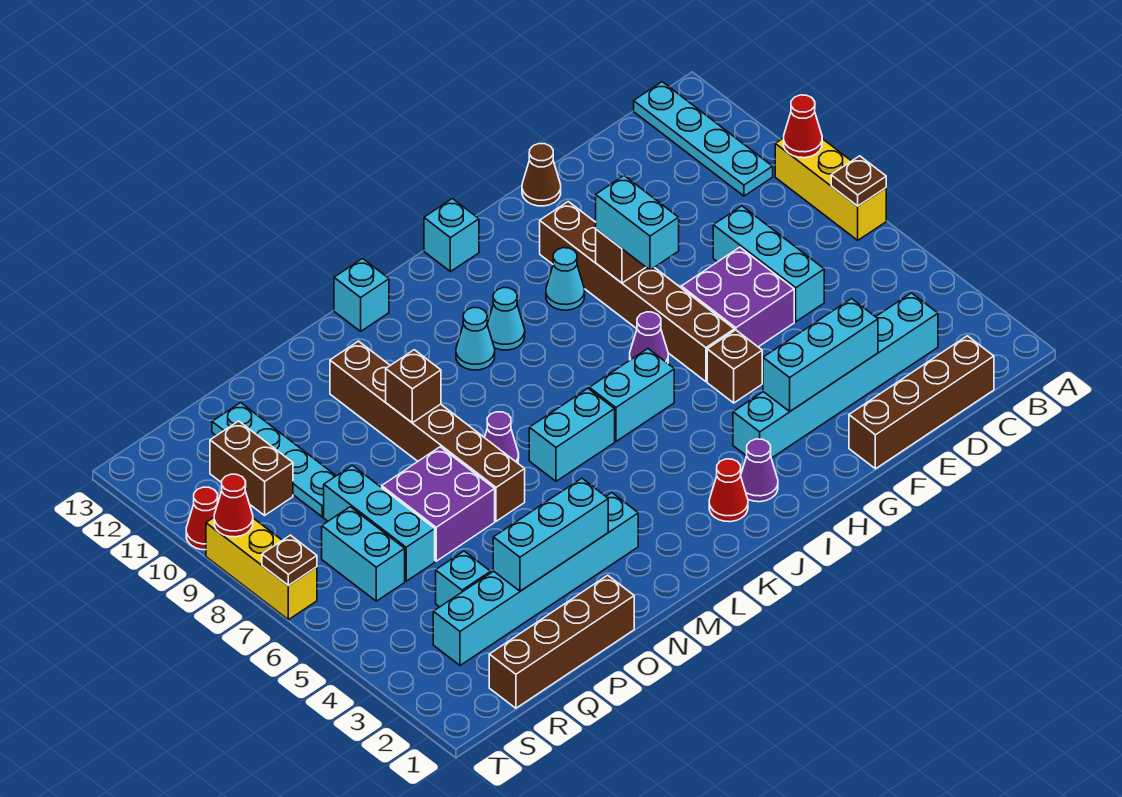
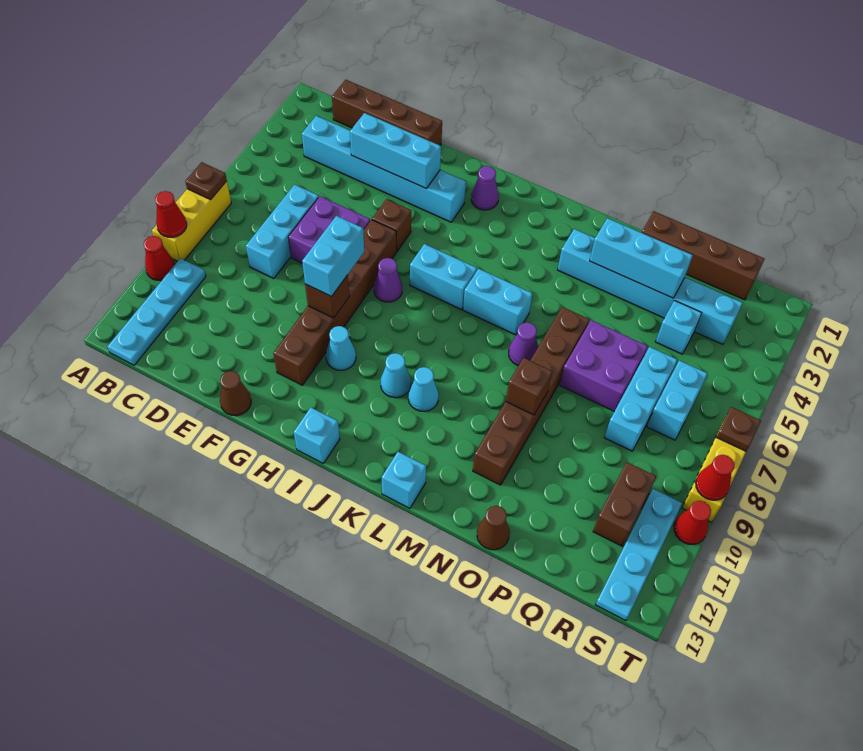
red cone J2 level 1 -> red cone A10 level 1
none -> brown cone O13 level 1
cyan plate Q9:Q12 level 1 -> cyan plate S10:S13 level 1

